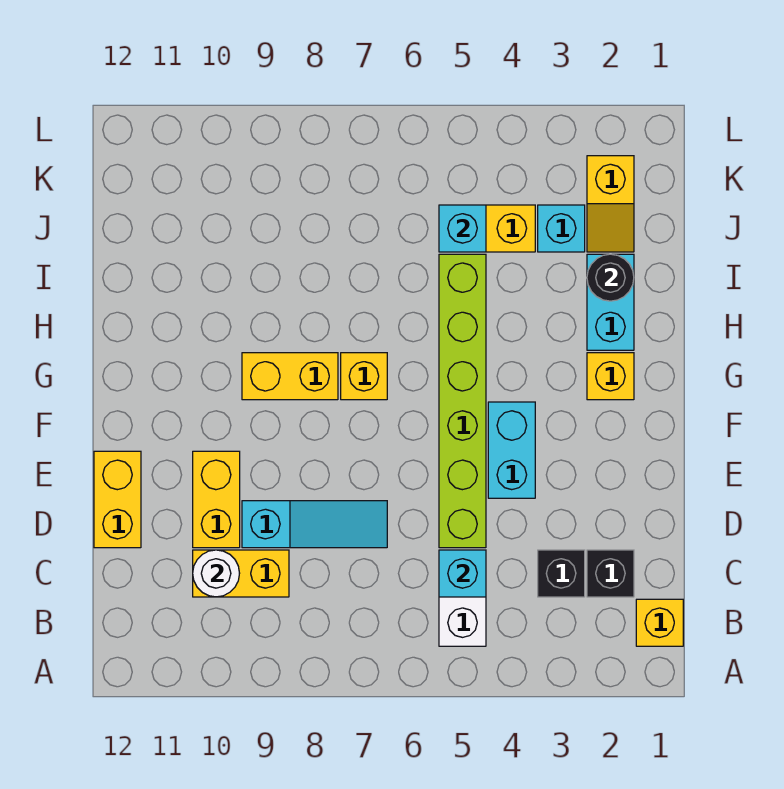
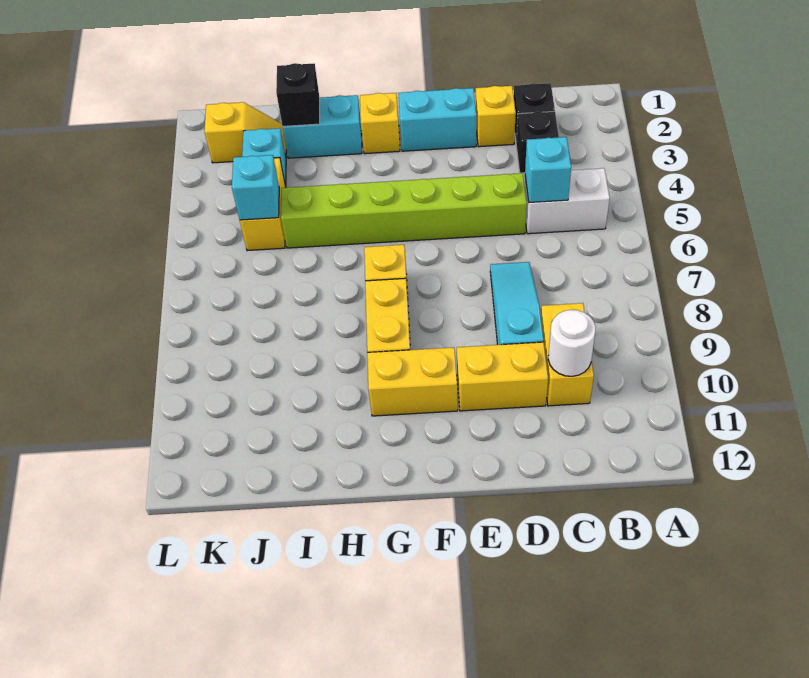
yellow brick B1 level 1 -> yellow brick D2 level 1
yellow brick D12:E12 level 1 -> yellow brick F10:G10 level 1
cyan brick E4:F4 level 1 -> cyan brick E2:F2 level 1
black round brick I2 level 2 -> black brick I2 level 2

